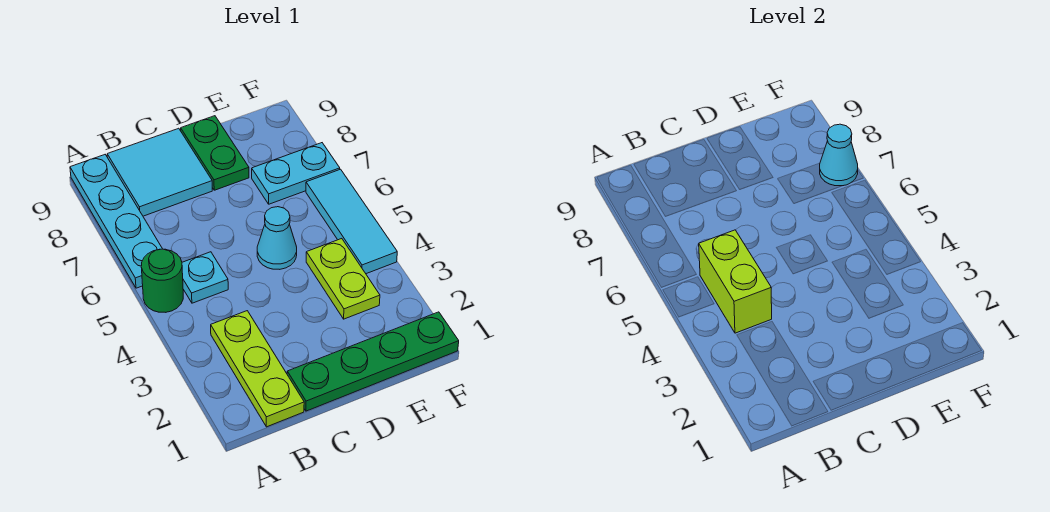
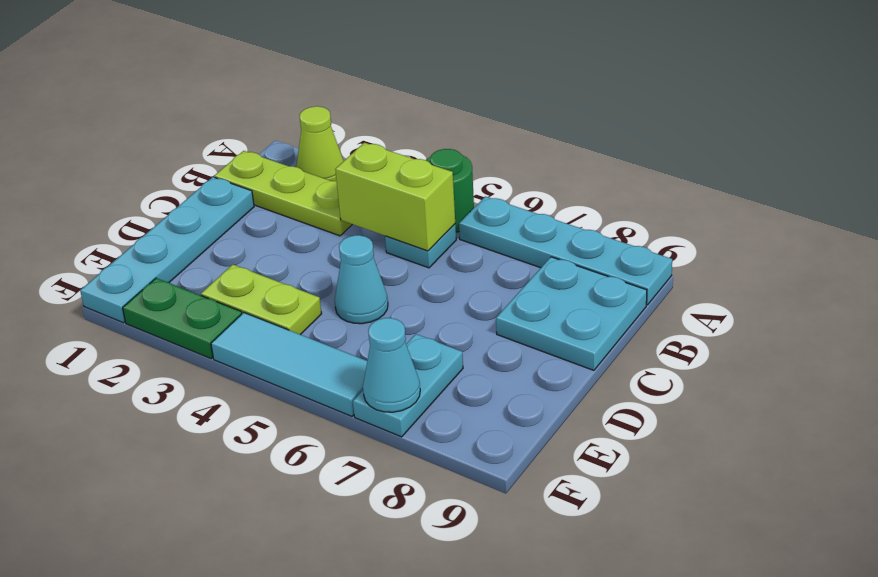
none -> lime cone A2 level 1
cyan tile B8:C9 level 1 -> cyan plate B8:C9 level 1
green plate C1:F1 level 1 -> cyan plate C1:F1 level 1
green plate D8:D9 level 1 -> green plate F2:F3 level 1

